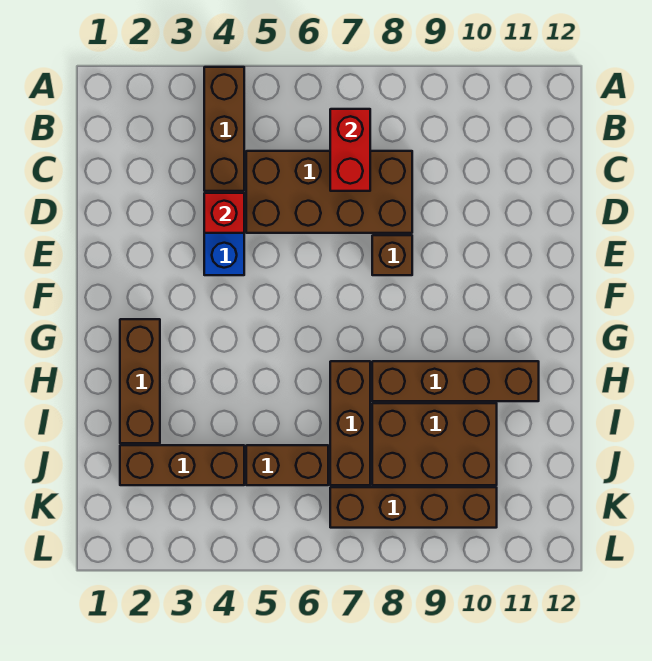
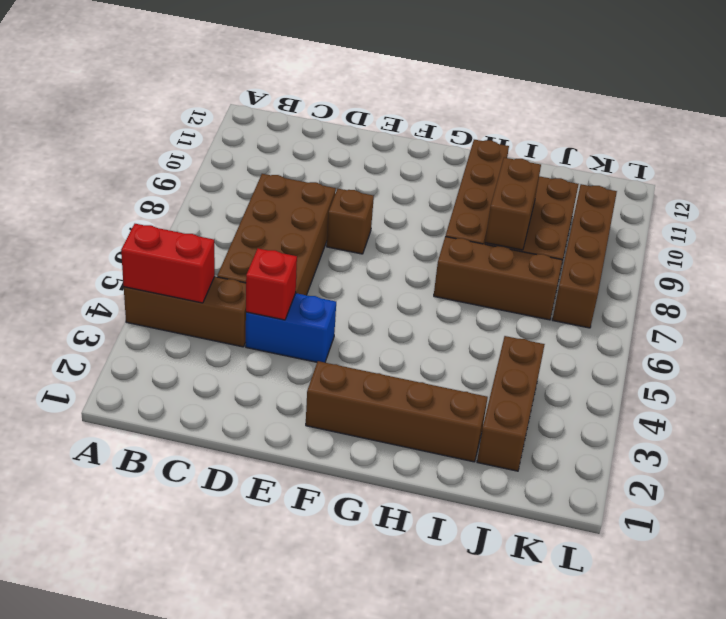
red brick B7:C7 level 2 -> red brick A4:B4 level 2
brown brick G2:I2 level 1 -> brown brick F2:I2 level 1
brown brick J5:J6 level 1 -> brown brick I8:I9 level 2

